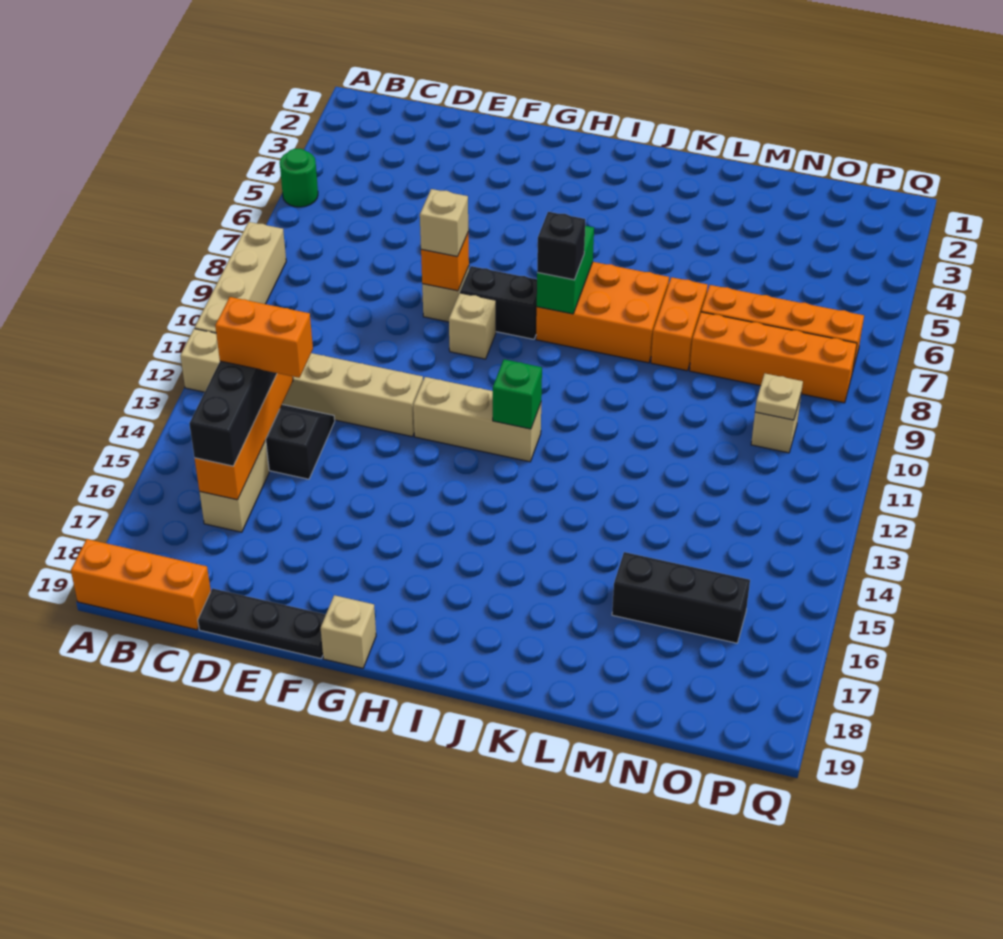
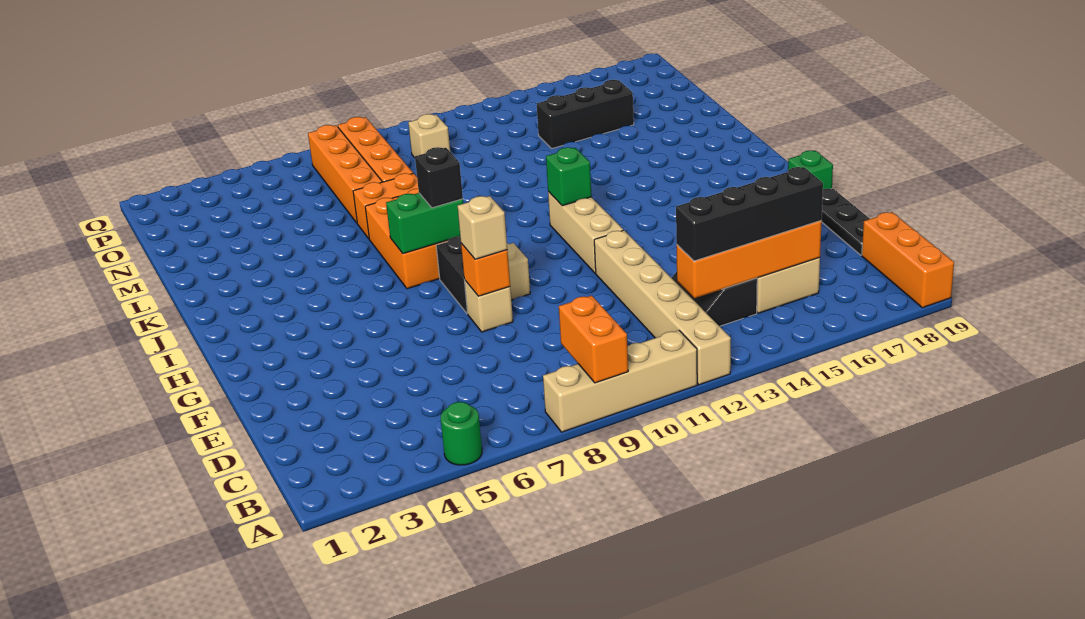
orange brick C14:D14 level 4 -> orange brick A9:B9 level 2
tan brick G19 level 1 -> green brick G19 level 1
black brick M16:O16 level 1 -> black brick N14:N16 level 1
tan plate O10 level 2 -> none

